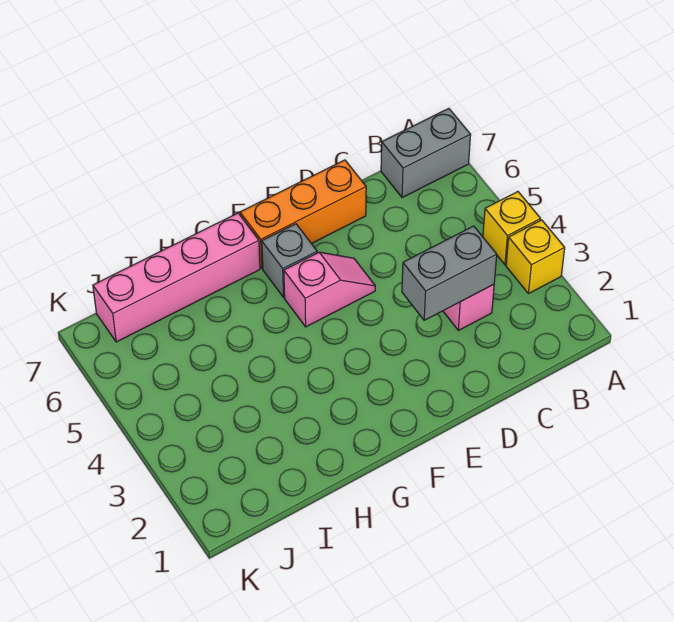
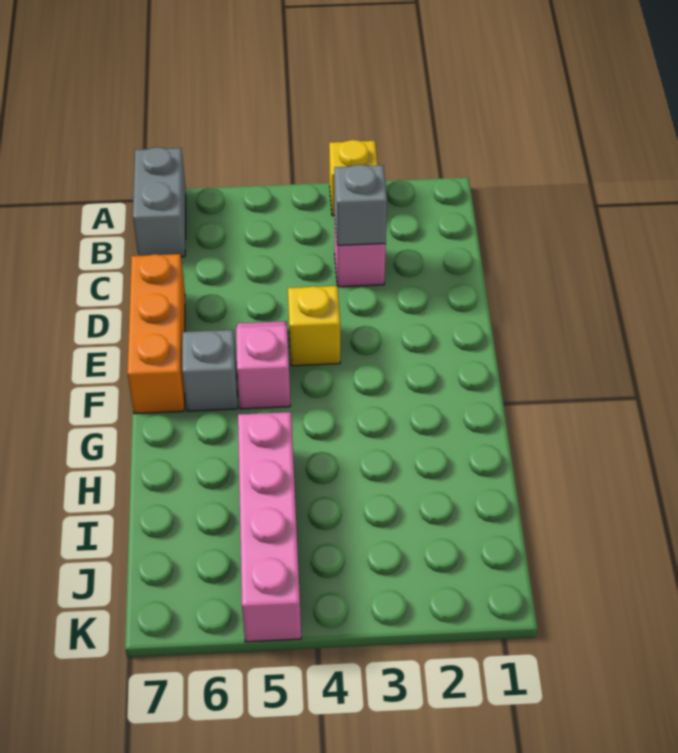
yellow brick A4 level 1 -> yellow brick E4 level 1
grey brick C3:D3 level 2 -> grey brick C3 level 2
pink brick G7:J7 level 1 -> pink brick H5:K5 level 1

